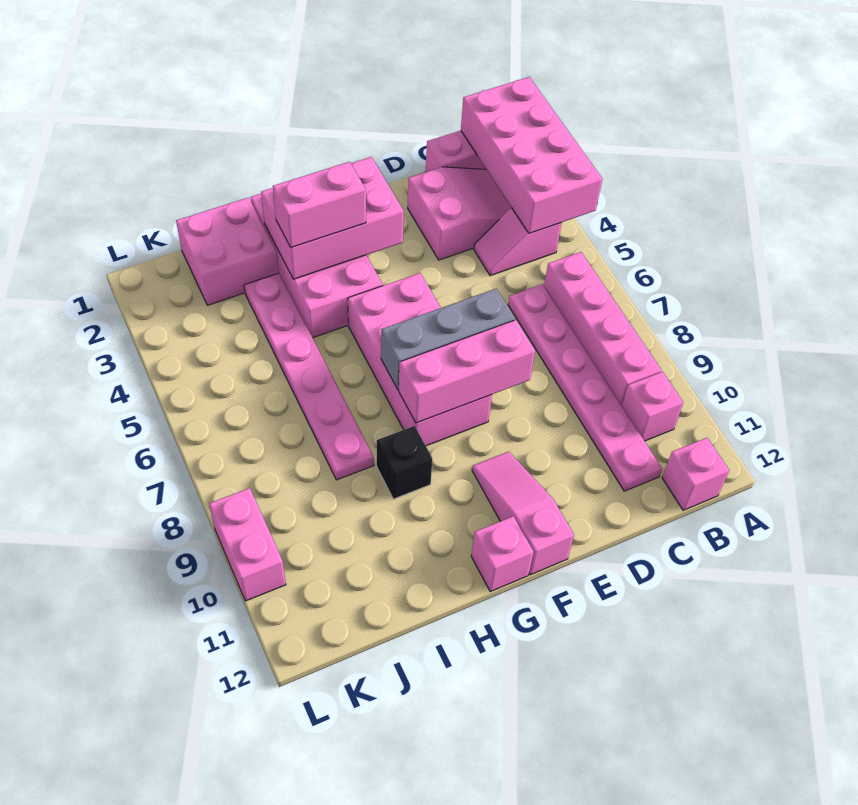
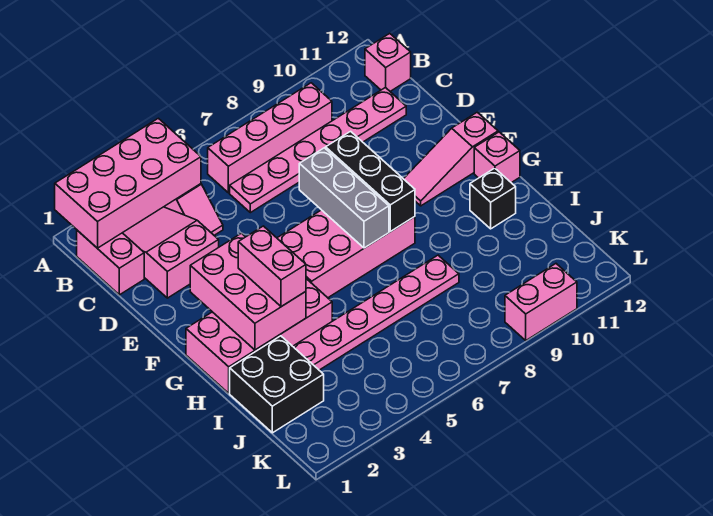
pink brick B10 level 1 -> none
pink brick E8:G8 level 2 -> black brick E8:G8 level 2
black brick H9 level 1 -> black brick H11 level 1
pink brick I1:J2 level 1 -> black brick I1:J2 level 1

